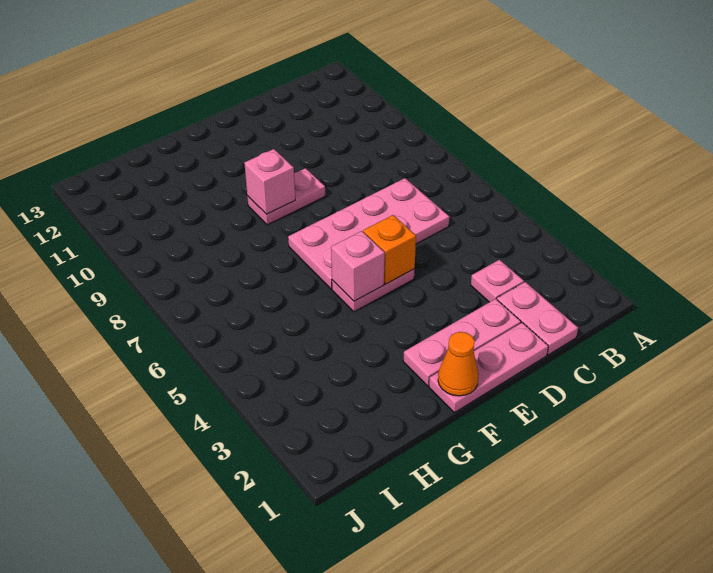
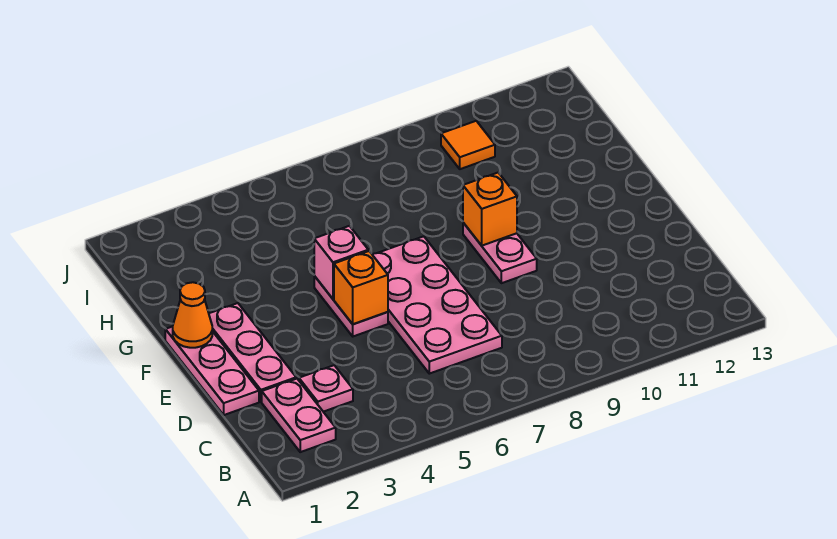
pink plate C1:C2 level 1 -> pink plate B2:C2 level 1
pink brick F9 level 2 -> orange brick F9 level 2
none -> orange tile I10 level 1

